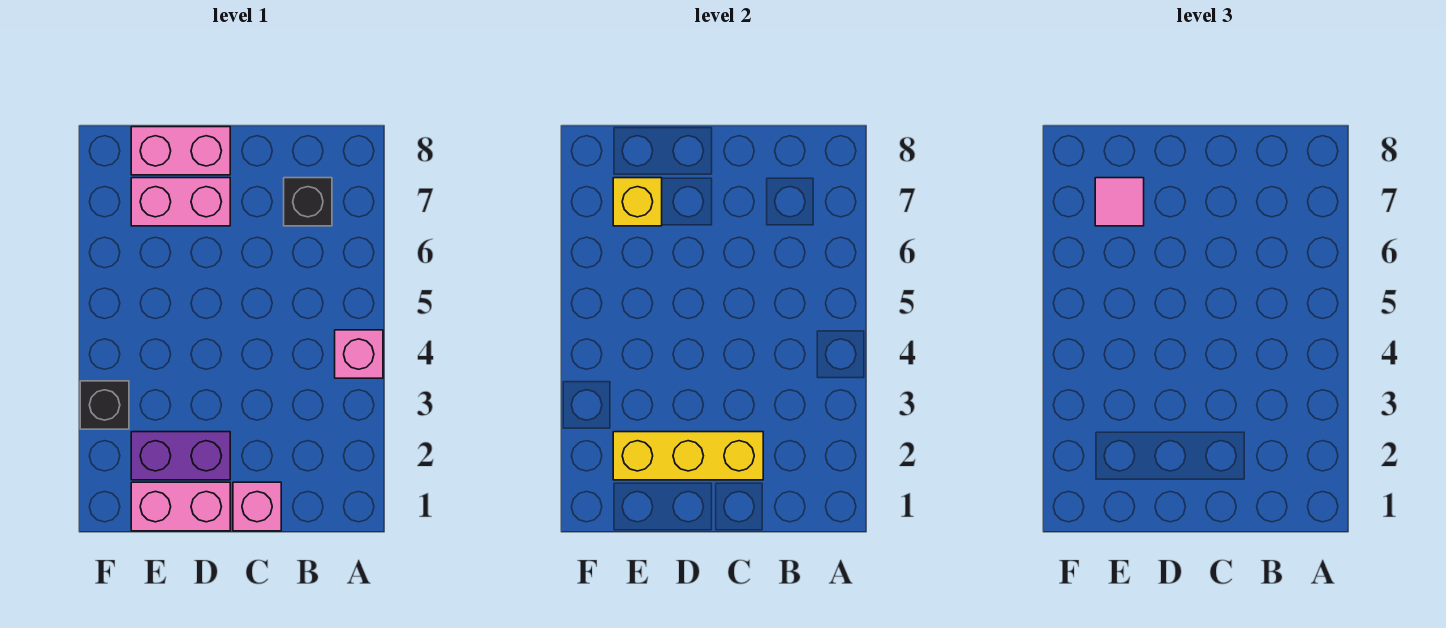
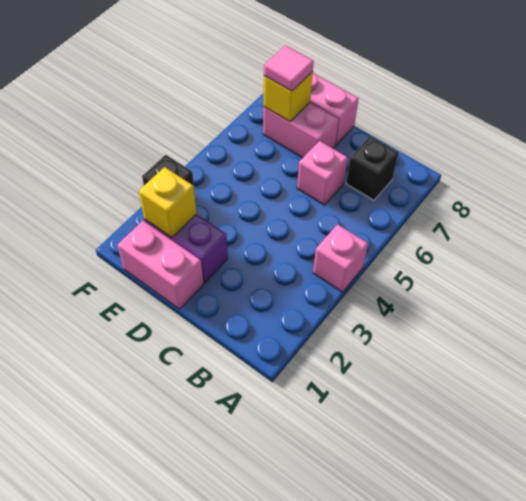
pink brick C1 level 1 -> pink brick C6 level 1
yellow brick C2:E2 level 2 -> yellow brick E2 level 2

